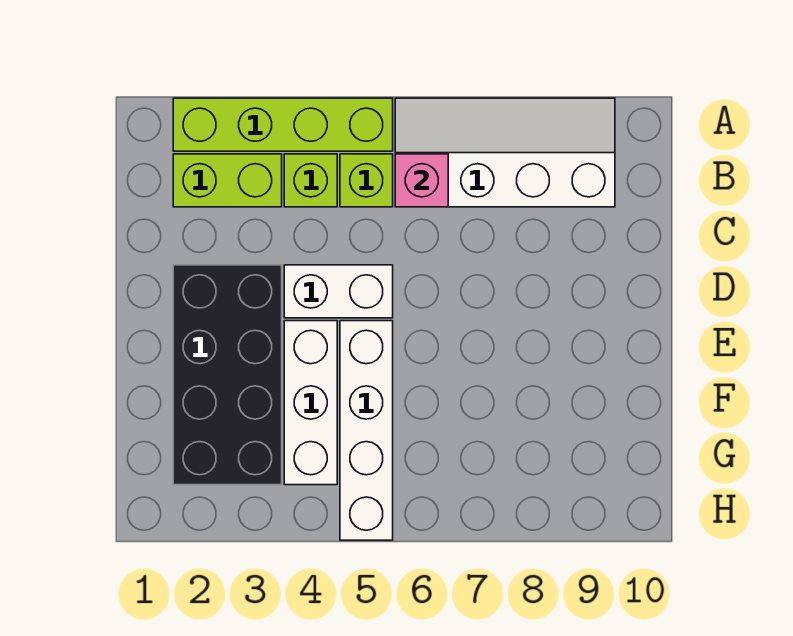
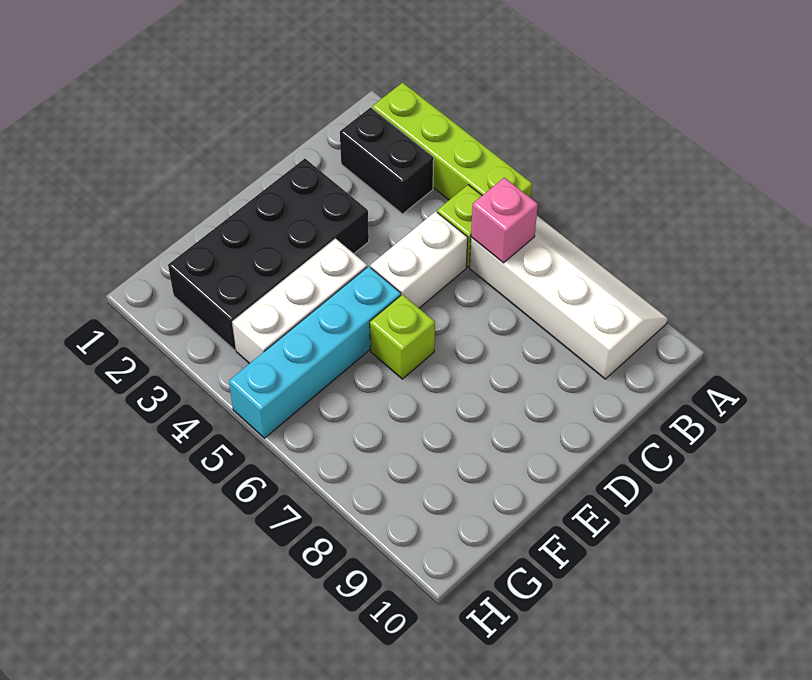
lime brick B2:B3 level 1 -> black brick B2:B3 level 1
lime brick B4 level 1 -> lime brick E6 level 1
white brick D4:D5 level 1 -> white brick C5:D5 level 1
white brick E5:H5 level 1 -> cyan brick E5:H5 level 1

